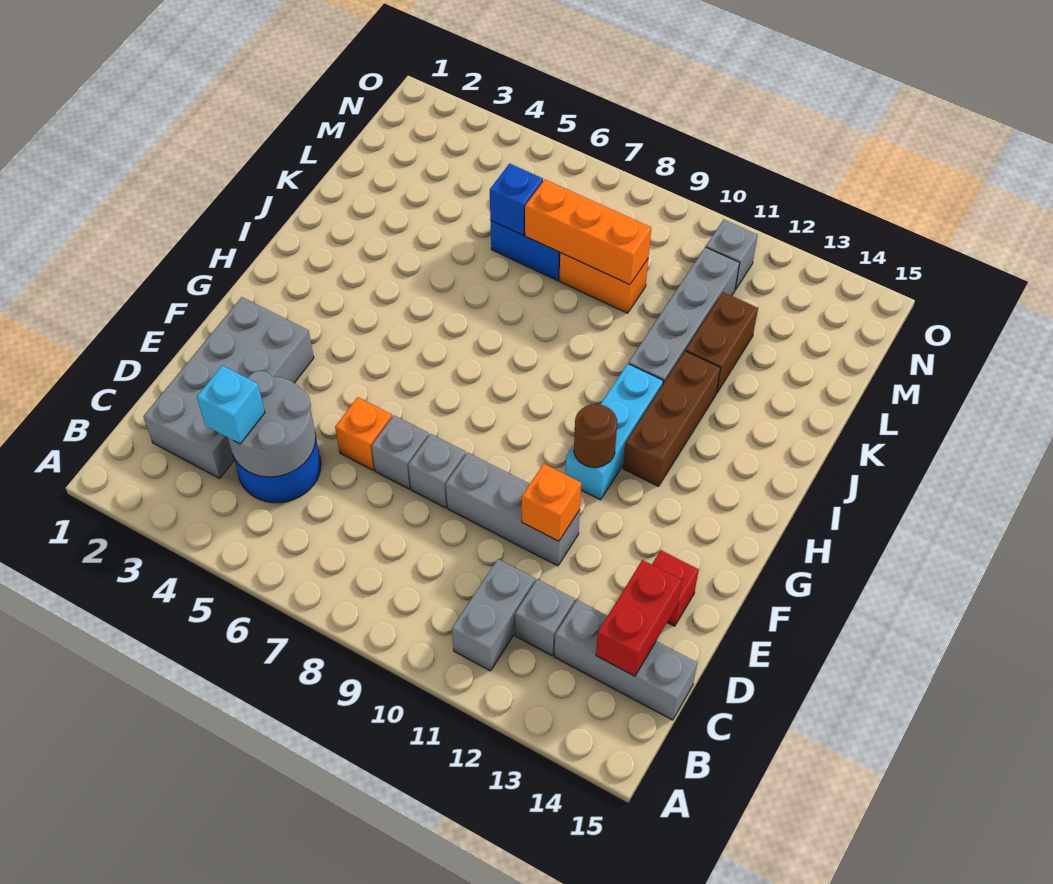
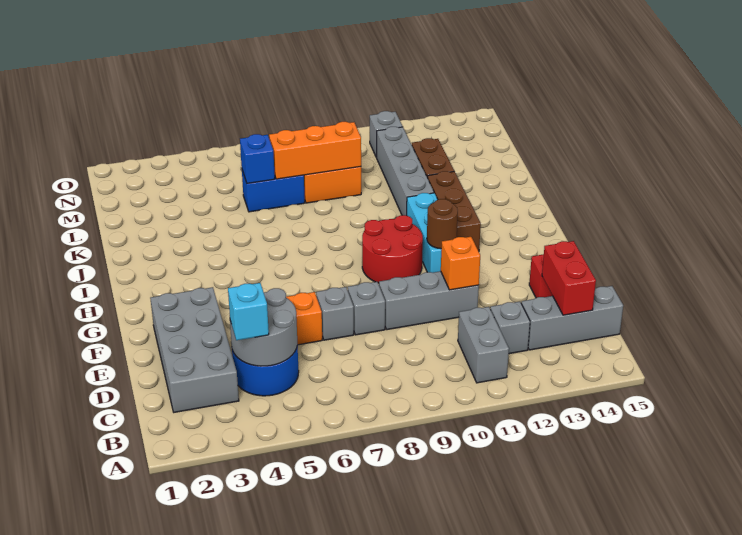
none -> red round brick G9:H10 level 1

